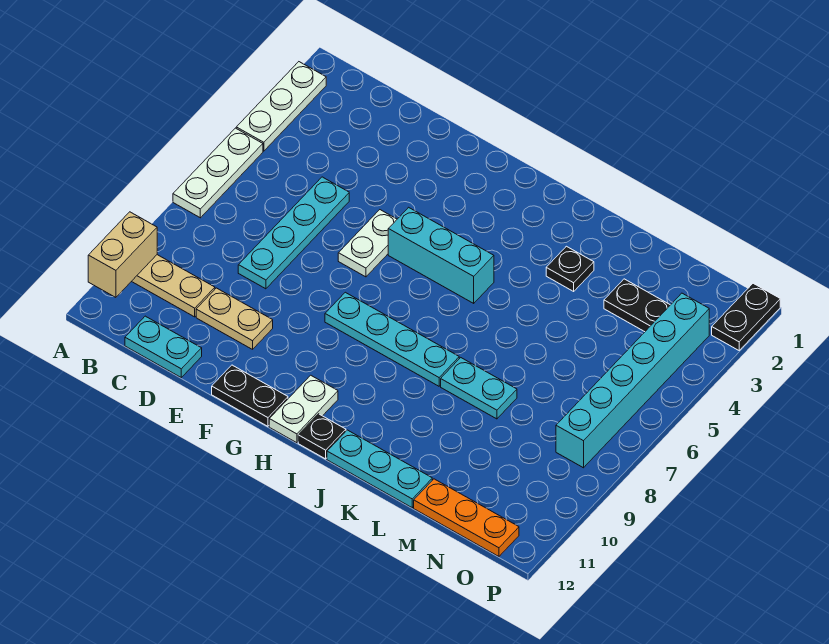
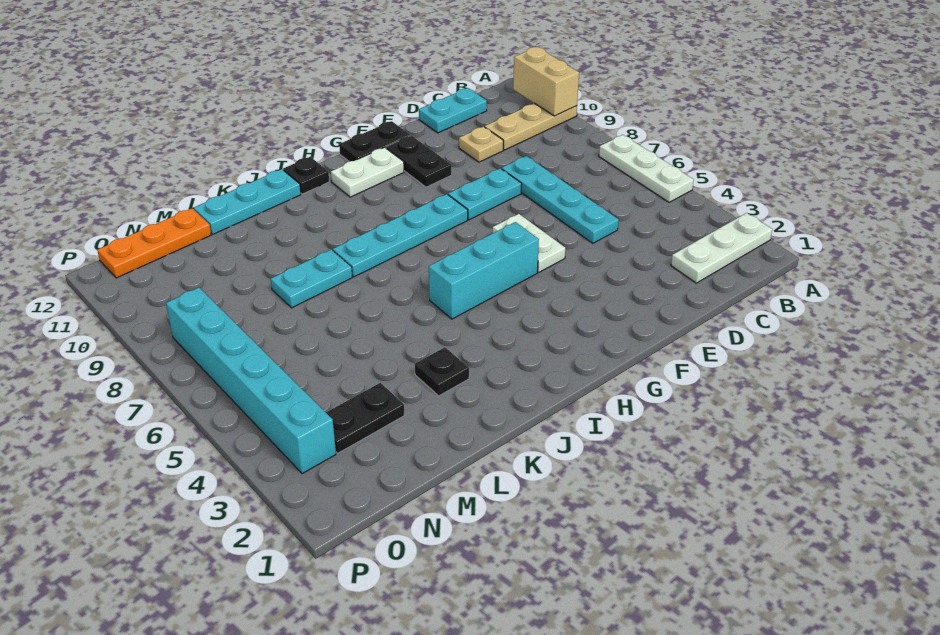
white plate A2:A4 level 1 -> white plate A2:C2 level 1
tan plate D10:E10 level 1 -> tan plate D10 level 1
none -> cyan plate E8:F8 level 1
white plate H11:H12 level 1 -> white plate G11:H11 level 1
black plate P1:P2 level 1 -> black plate F10:F11 level 1

